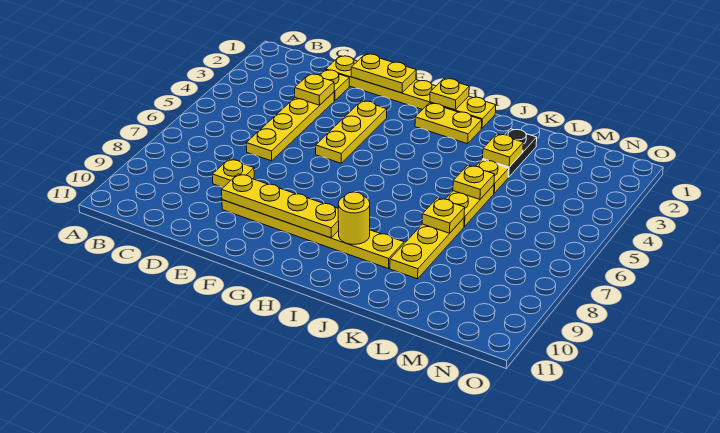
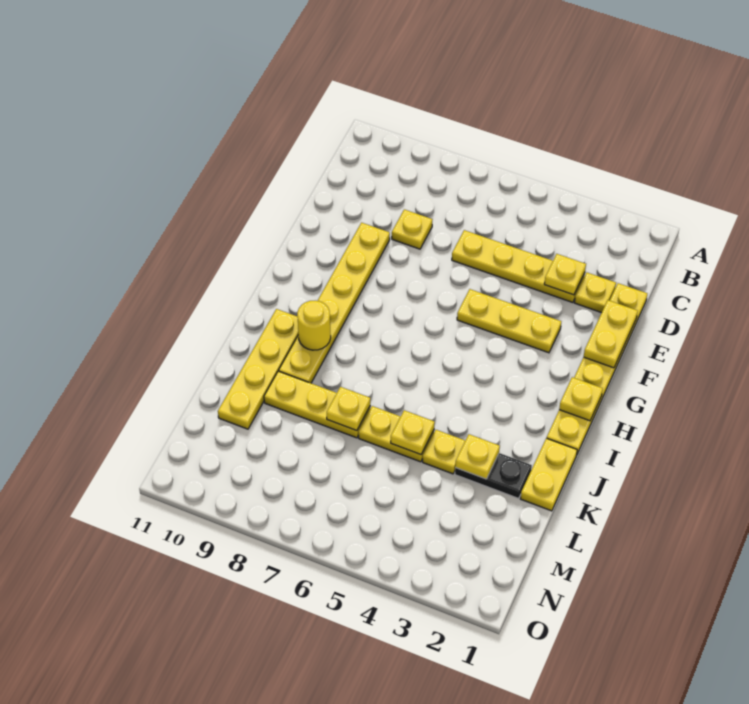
yellow plate E9:H9 level 2 -> yellow plate I10:L10 level 1
yellow plate H2:I2 level 1 -> yellow plate J1:K1 level 1

